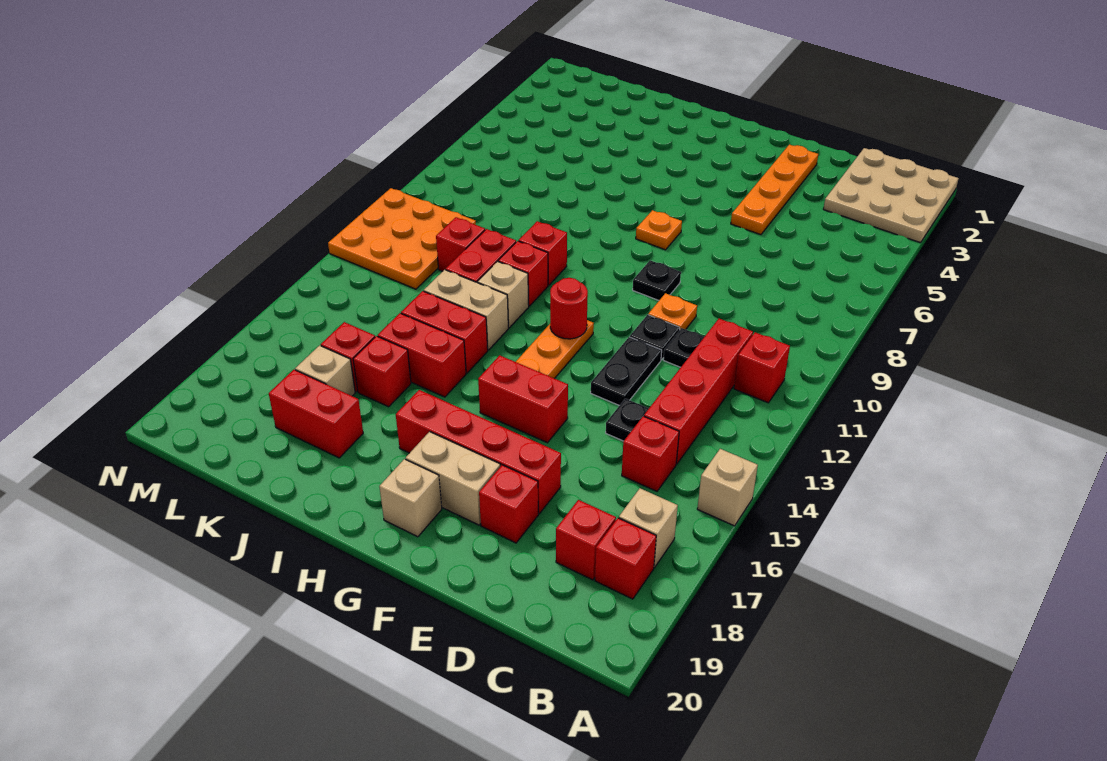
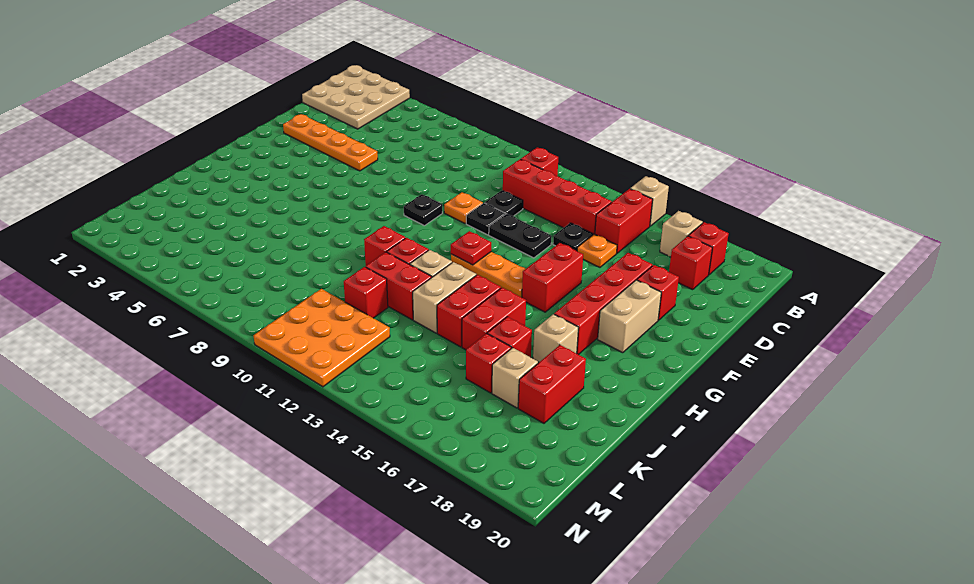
red brick C15 level 1 -> red brick B15:C15 level 1
orange plate G7 level 1 -> orange plate D15 level 1
red round brick G12 level 2 -> red plate G12 level 2
tan brick G19 level 1 -> tan brick I17 level 1

